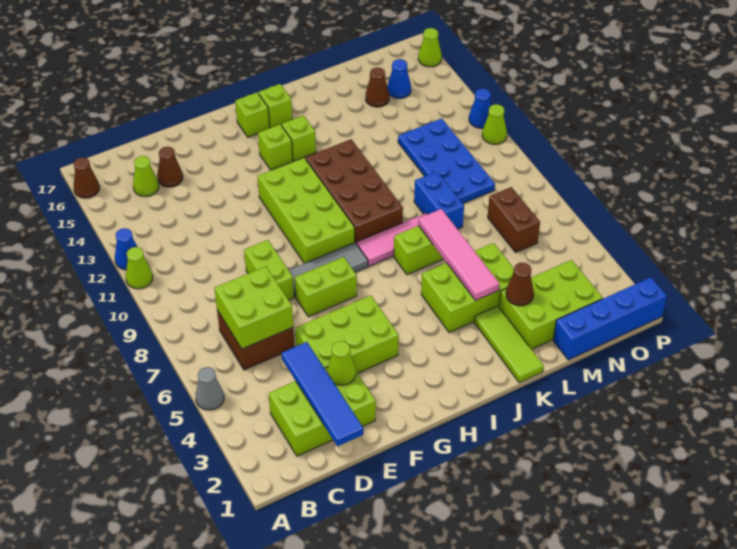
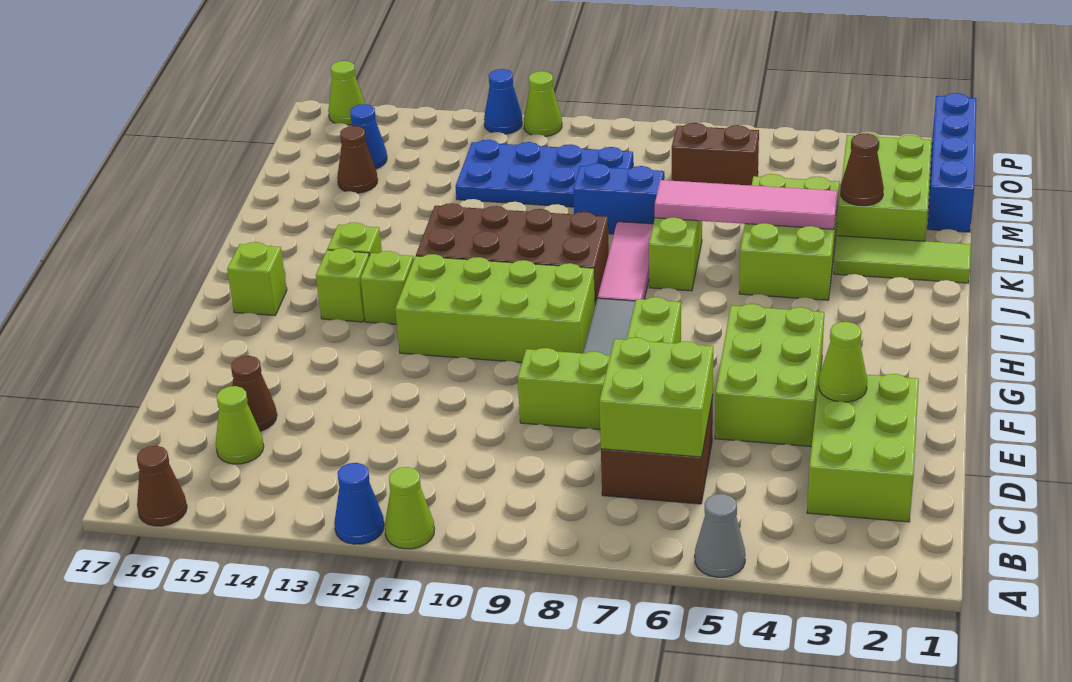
blue tile D1:D4 level 2 -> none
lime brick I16 level 1 -> lime brick H13 level 1

